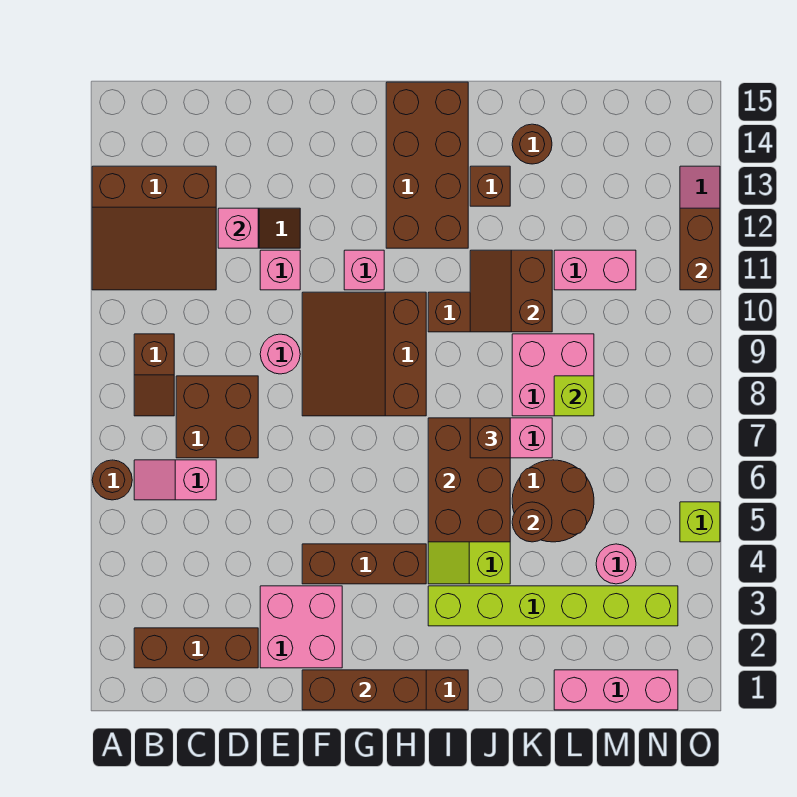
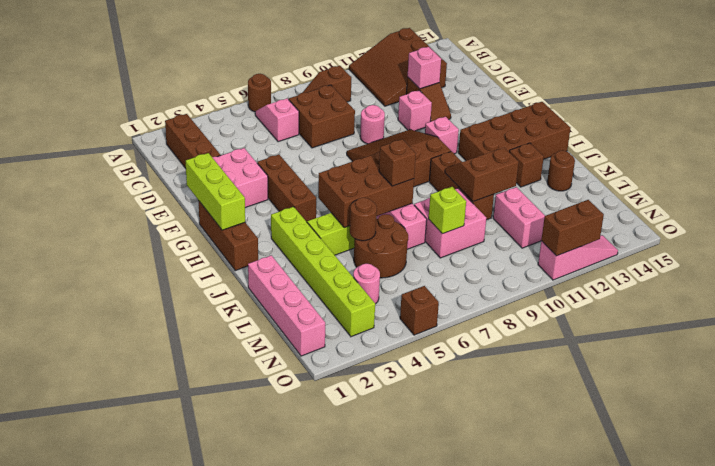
brown brick F1:H1 level 2 -> lime brick F1:H1 level 2
pink brick L1:N1 level 1 -> pink brick K1:N1 level 1
lime brick O5 level 1 -> brown brick O5 level 1

